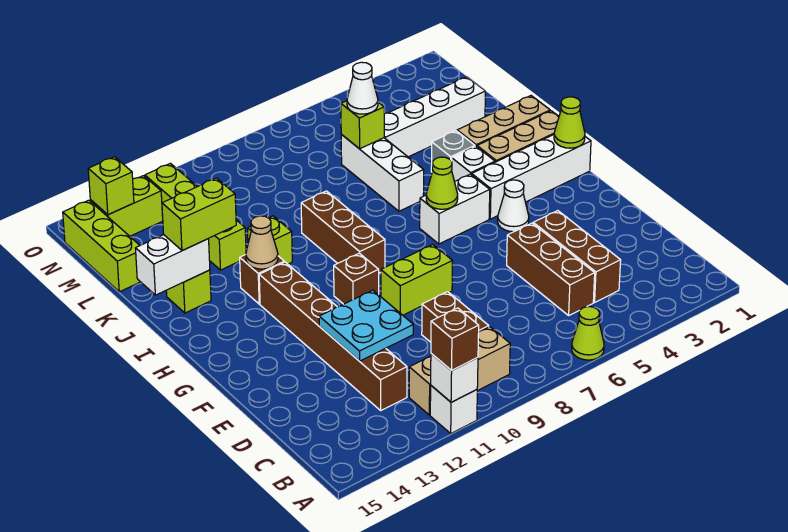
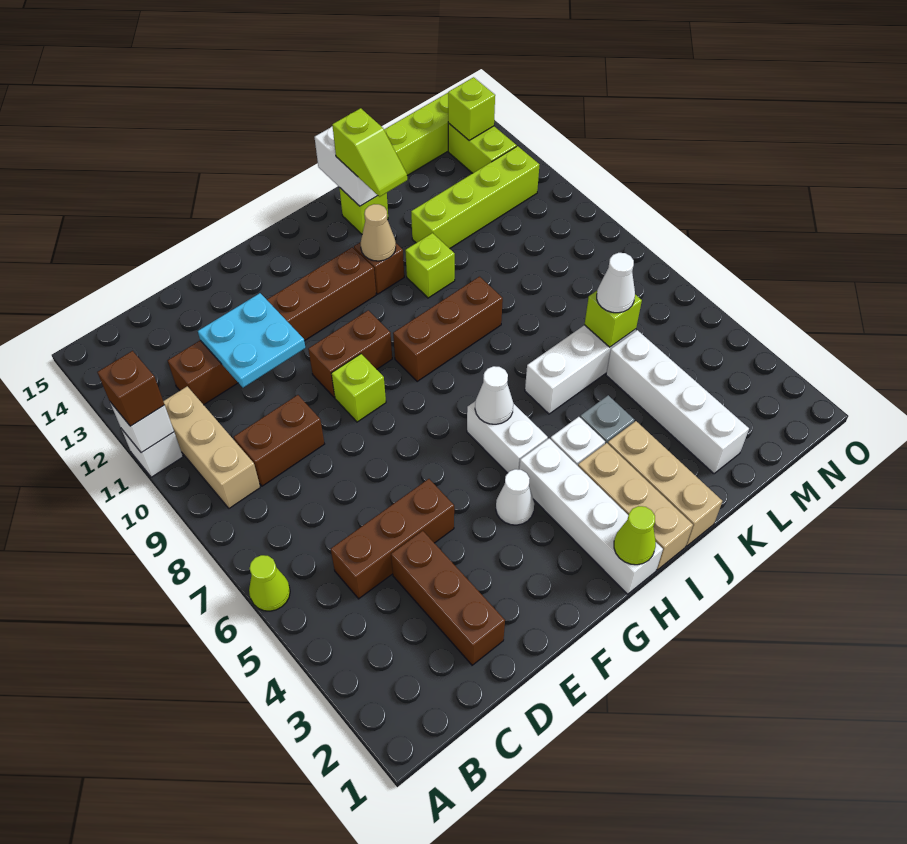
brown brick C4:E4 level 1 -> brown brick D2:D4 level 1
lime brick F8:F9 level 1 -> lime brick F9 level 1
brown brick G10 level 1 -> brown brick F10:G10 level 1
lime cone H6 level 2 -> white cone H6 level 2
lime brick J13:J14 level 3 -> lime slope J13:J14 level 3 top 14

